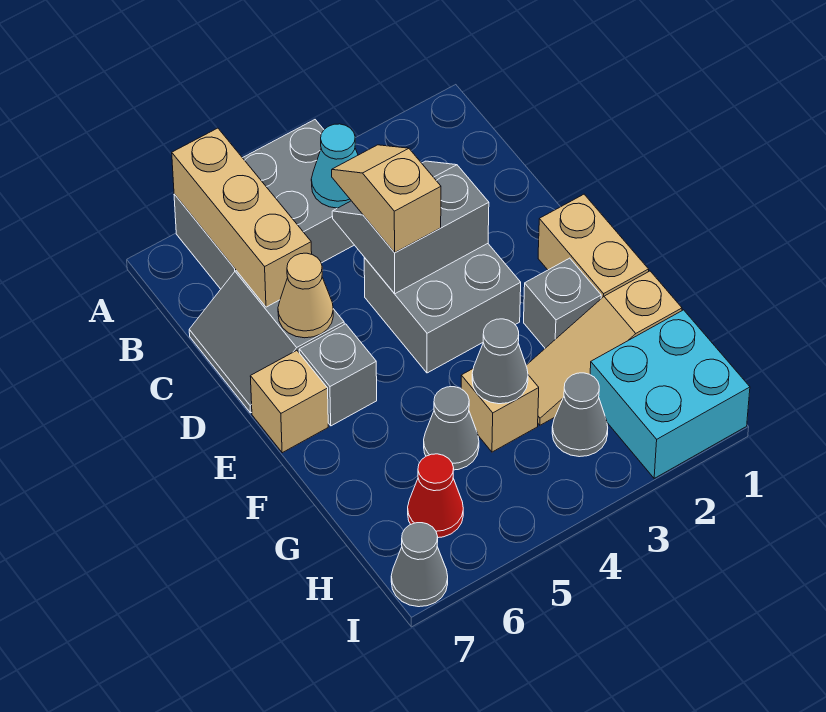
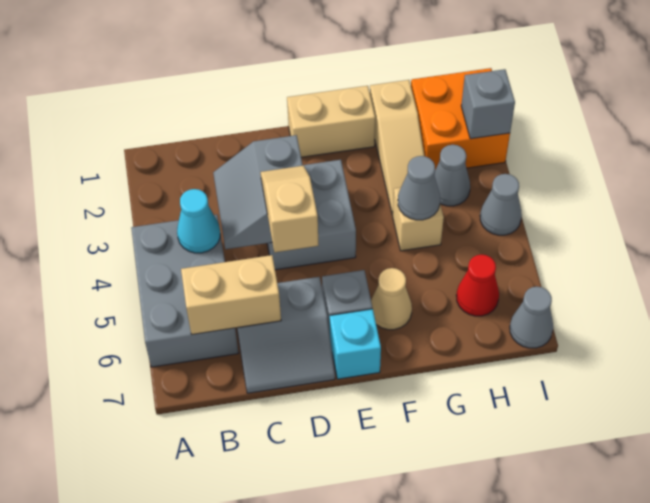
tan brick A6:C6 level 2 -> tan brick B6:C6 level 2
tan slope C4:D4 level 3 top D -> tan slope D4:D5 level 3 top 5
tan cone D6 level 2 -> tan cone F6 level 1
tan brick E7 level 1 -> cyan brick E7 level 1
grey brick F2 level 1 -> grey brick I2 level 2
grey cone G5 level 1 -> grey cone I4 level 1
cyan brick H1:I2 level 1 -> orange brick H1:I2 level 1

